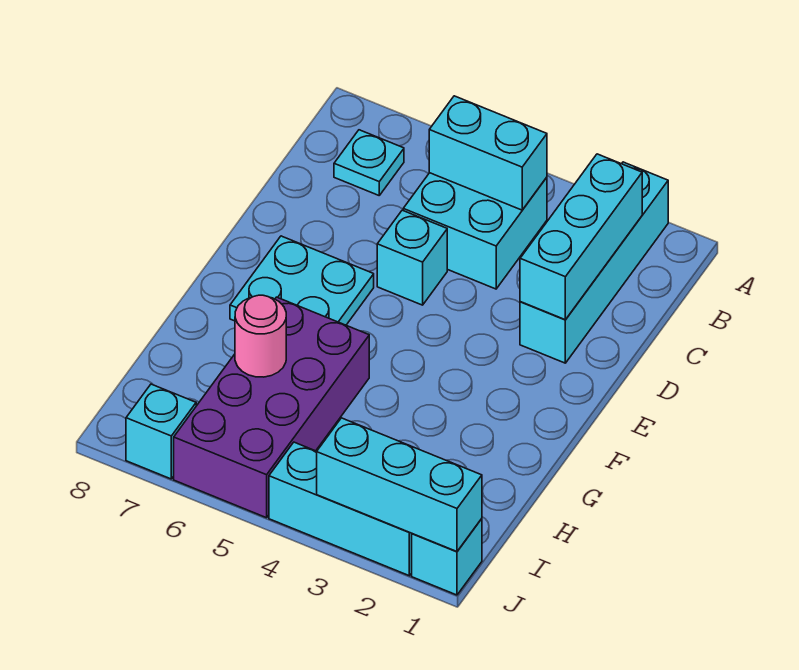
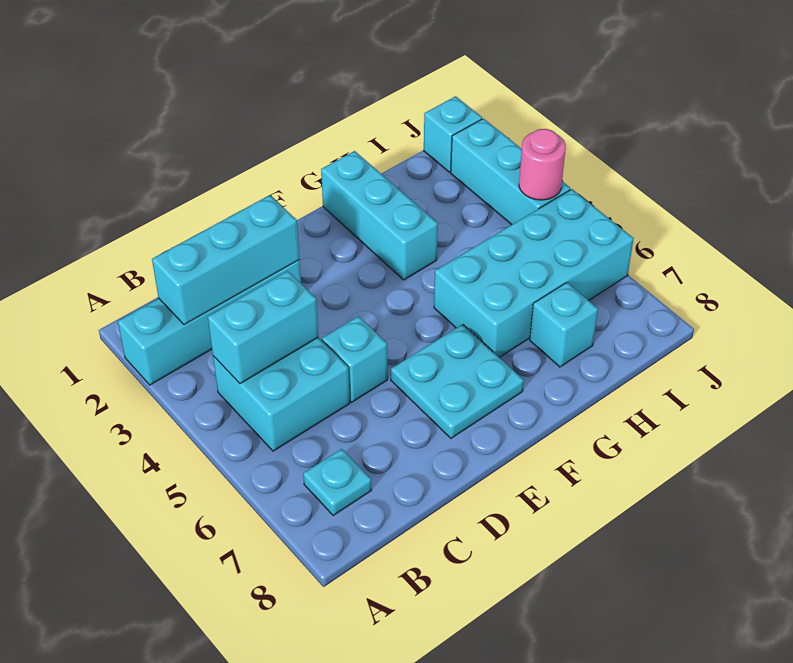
cyan brick B4:B5 level 2 -> cyan brick B4:C4 level 2
purple brick G5:J6 level 1 -> cyan brick G5:J6 level 1
pink round brick H6 level 2 -> pink round brick J4 level 2
cyan brick J1:J3 level 2 -> cyan brick G1:G3 level 1
cyan brick J7 level 1 -> cyan brick H7 level 1

